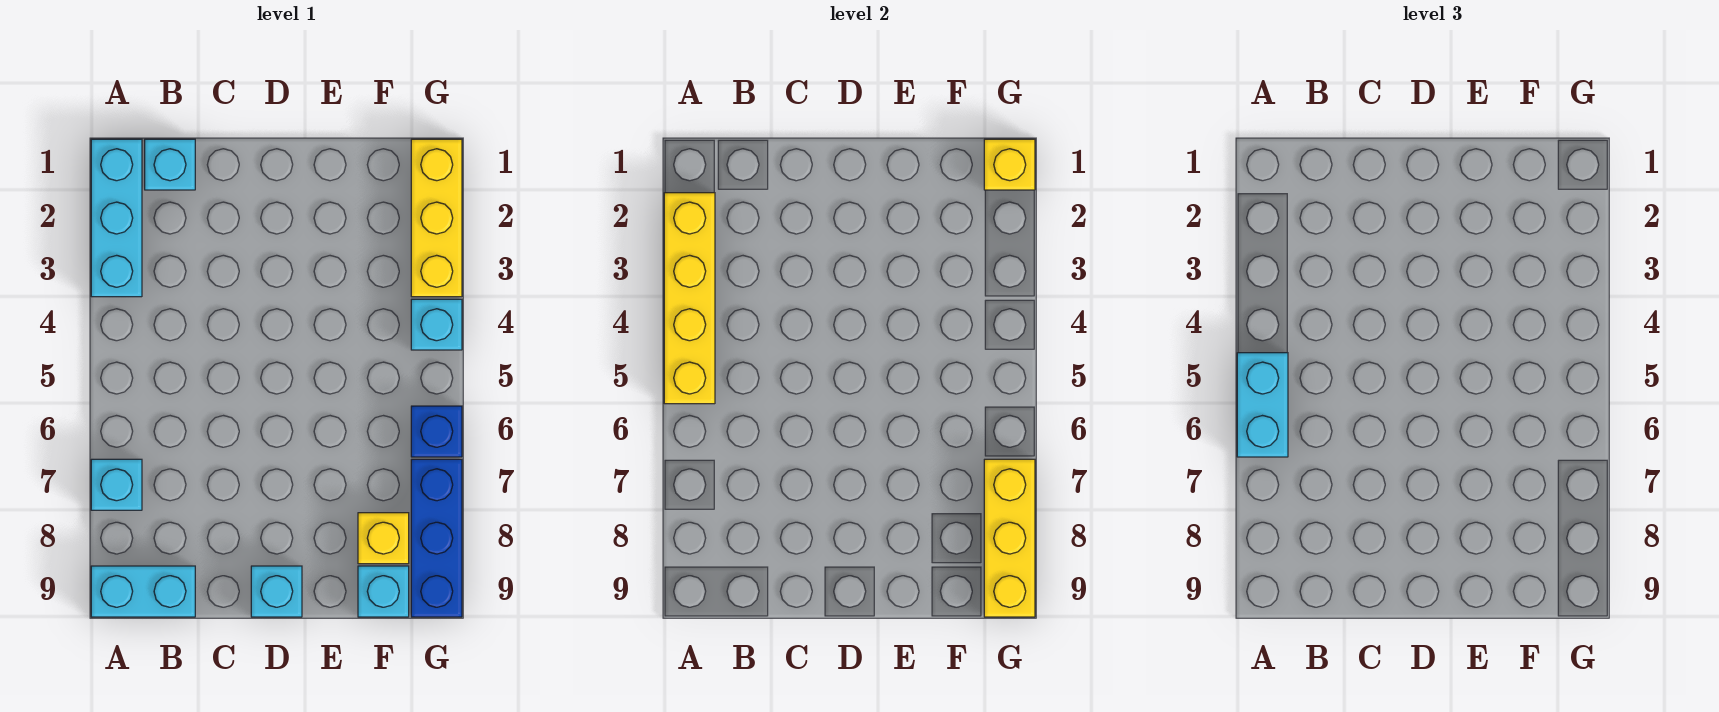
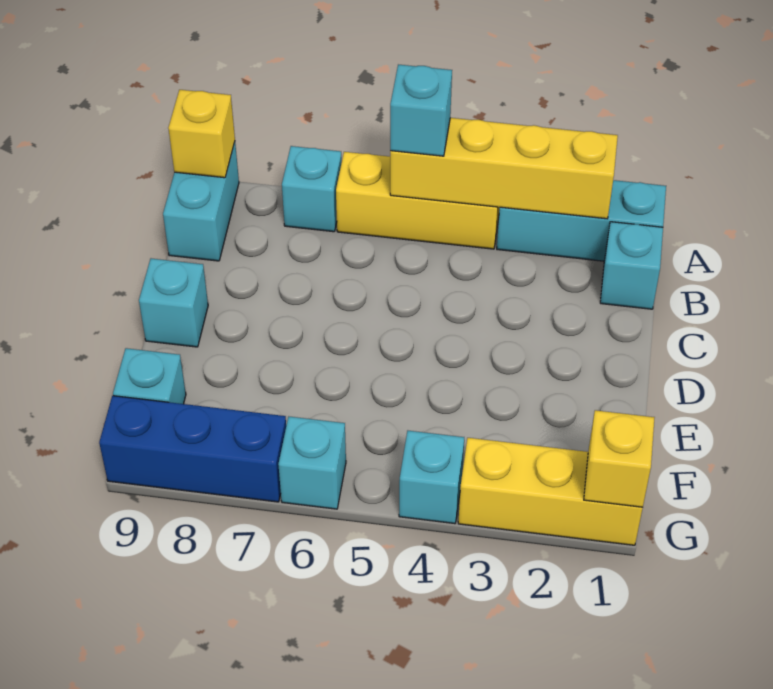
cyan brick A5:A6 level 3 -> cyan brick A5 level 3
yellow brick F8 level 1 -> yellow brick A9 level 2
blue brick G6 level 1 -> cyan brick G6 level 1
yellow brick G7:G9 level 2 -> yellow brick A4:A6 level 1

